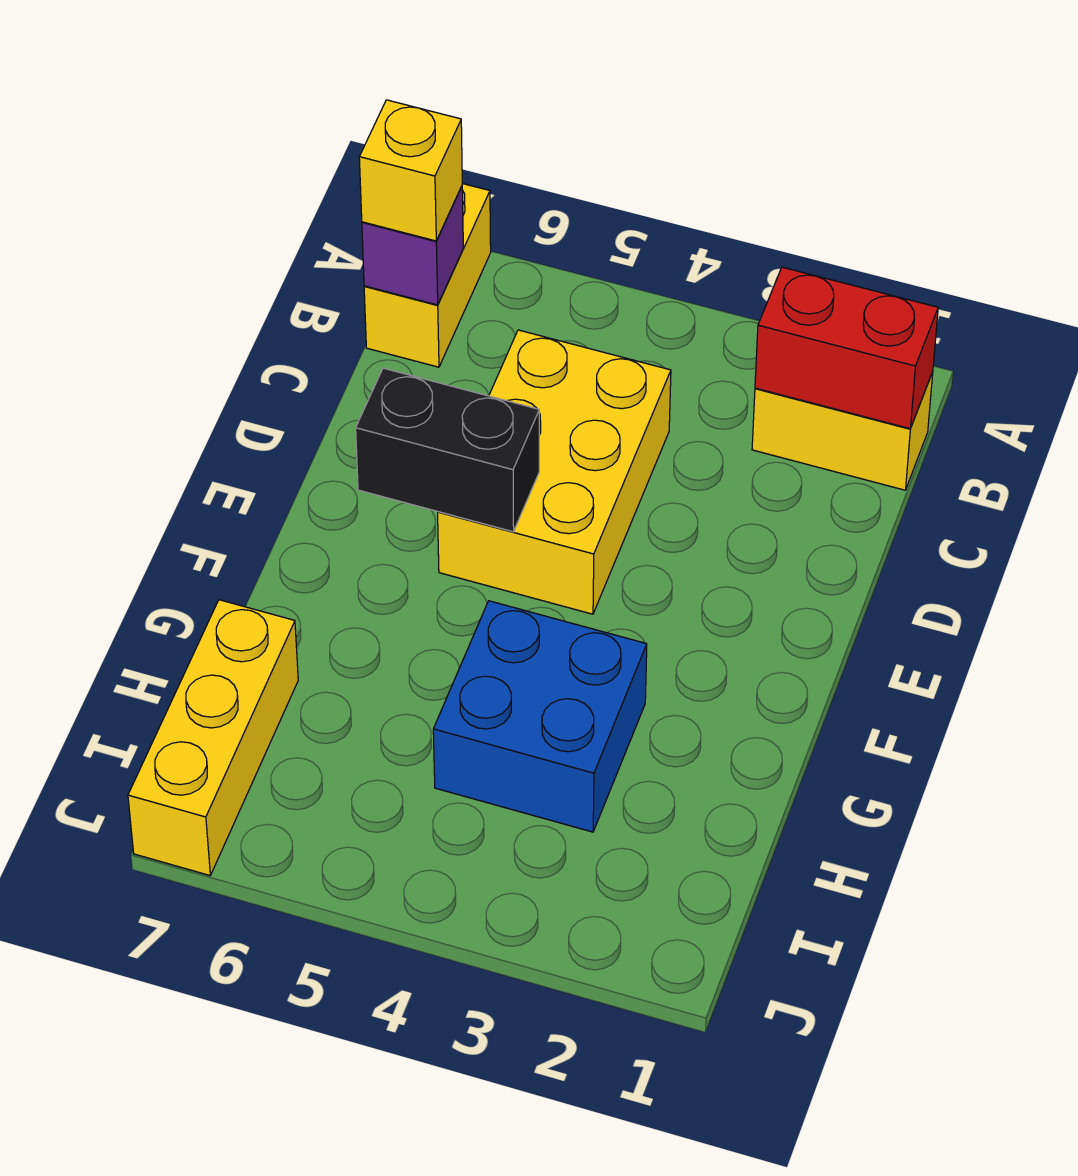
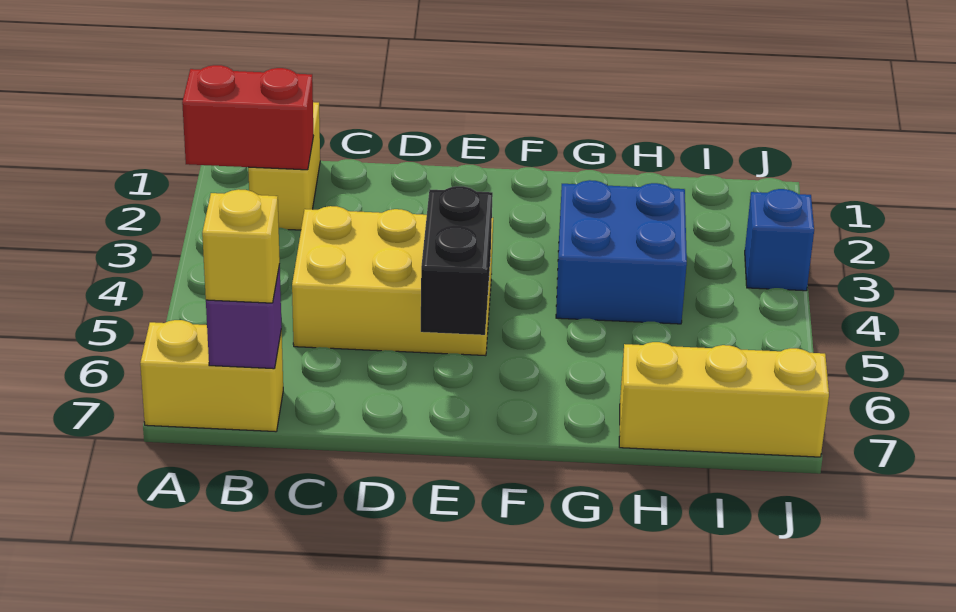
red brick B1:B2 level 2 -> red brick A2:B2 level 2
none -> blue brick J3 level 1

